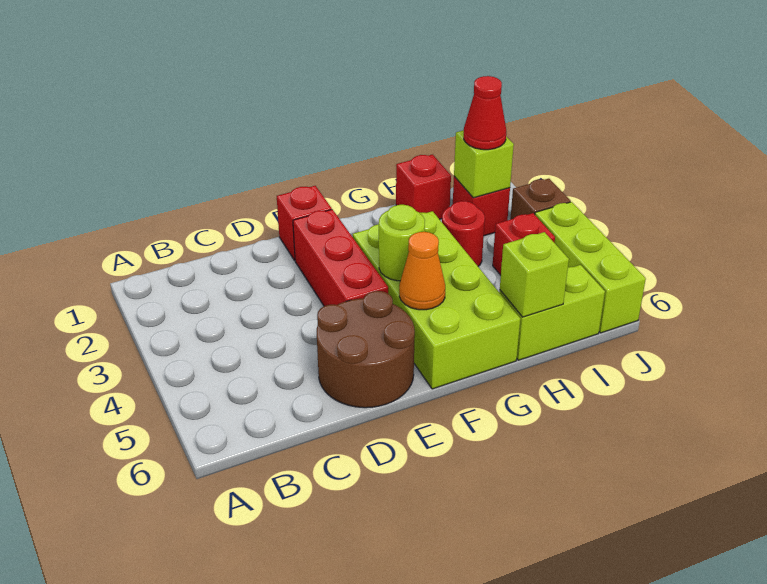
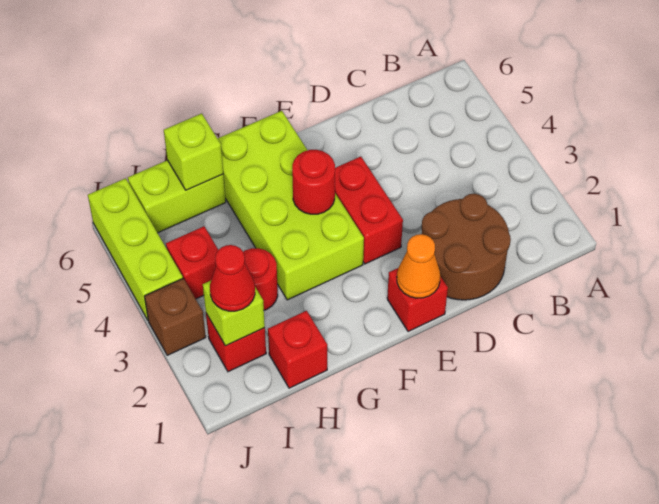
brown round brick D5:E6 level 1 -> brown round brick C1:D2 level 1
red brick E2:E4 level 1 -> red brick E3:E4 level 1
lime round brick F4 level 2 -> red round brick F4 level 2
orange cone F5 level 2 -> orange cone E1 level 2

